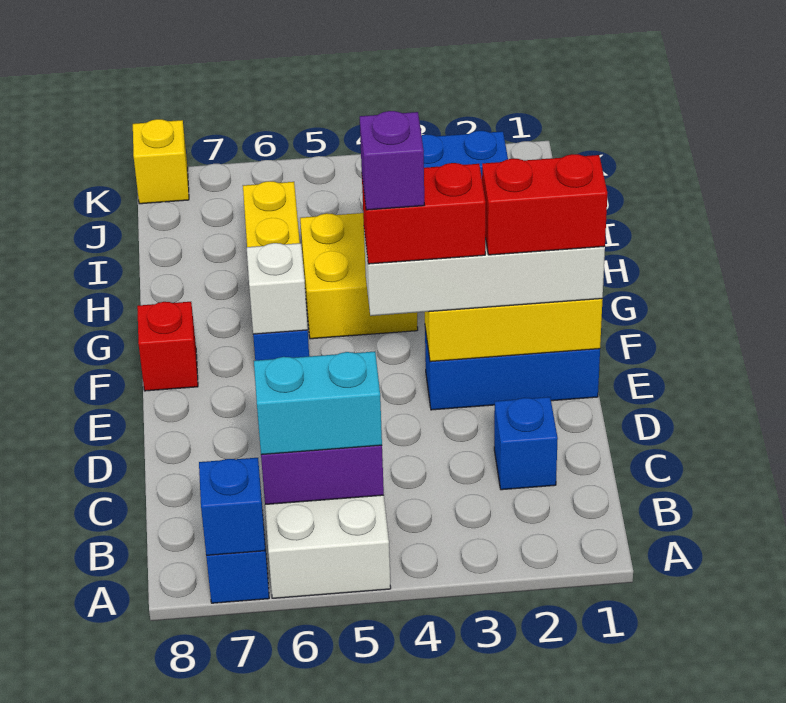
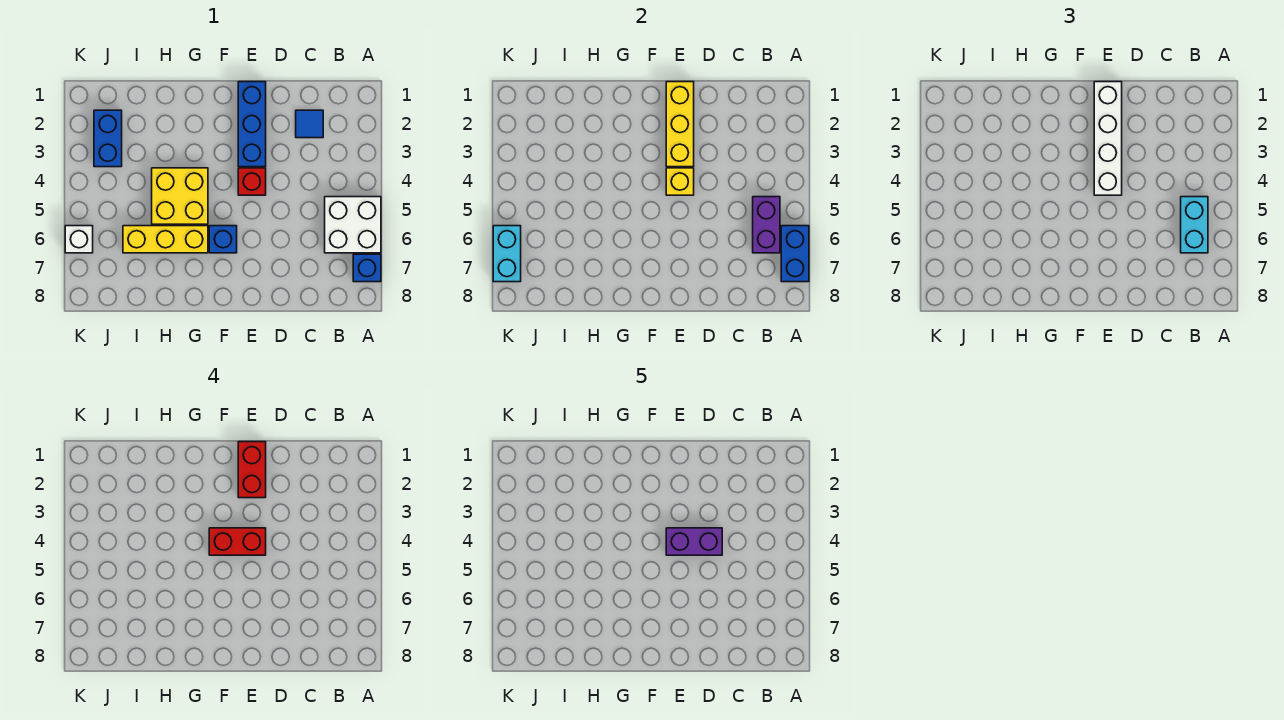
blue brick A7 level 2 -> blue brick A6:A7 level 2
blue brick C2 level 1 -> blue tile C2 level 1
red brick E3:E4 level 4 -> red brick E4:F4 level 4
purple brick E4 level 5 -> purple brick D4:E4 level 5
white brick F6 level 2 -> white brick K6 level 1
red brick F8 level 1 -> red brick E4 level 1
none -> cyan brick K6:K7 level 2
yellow brick K8 level 1 -> yellow brick E4 level 2

